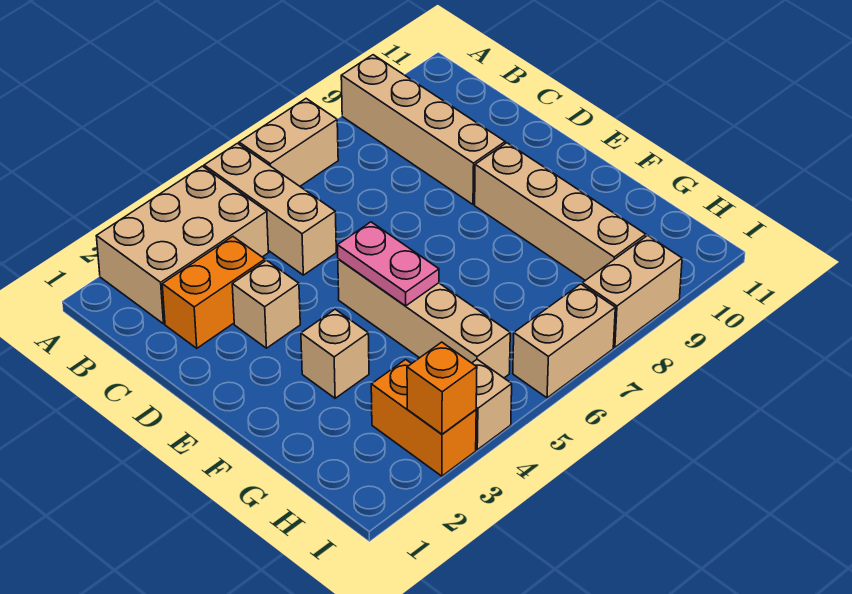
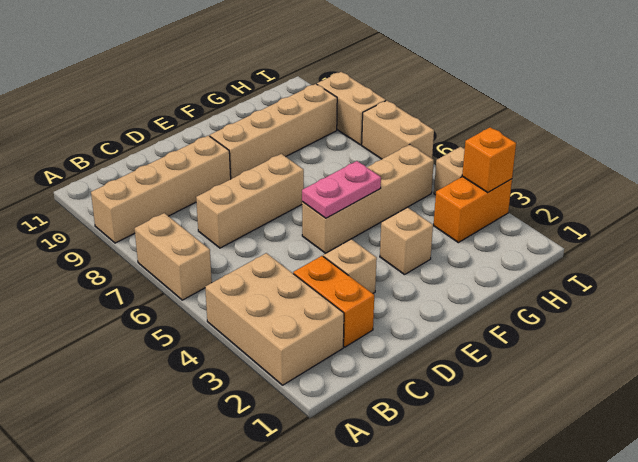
tan brick A5:C5 level 1 -> tan brick C7:E7 level 1

